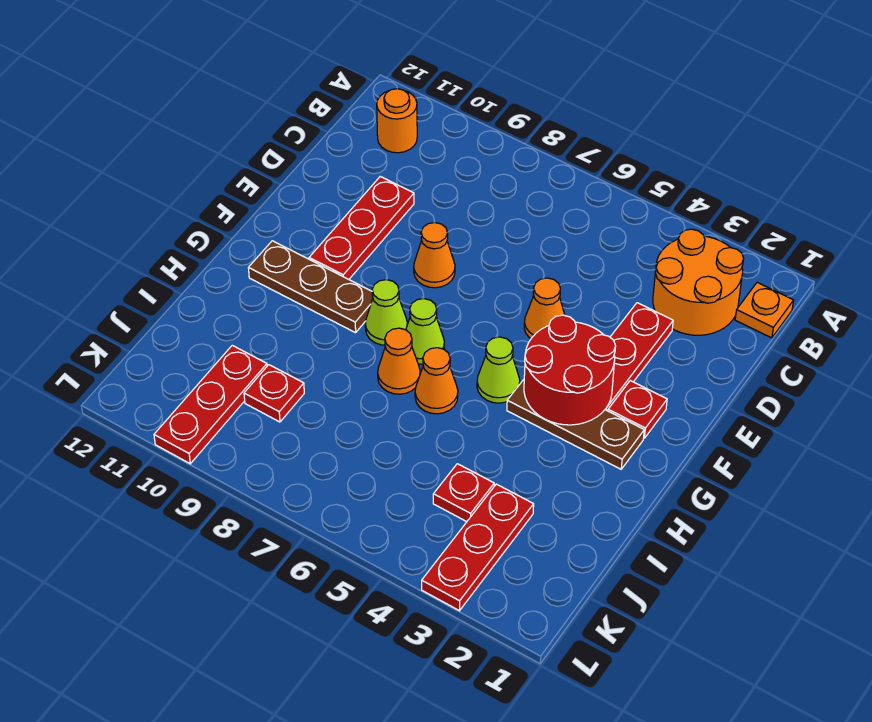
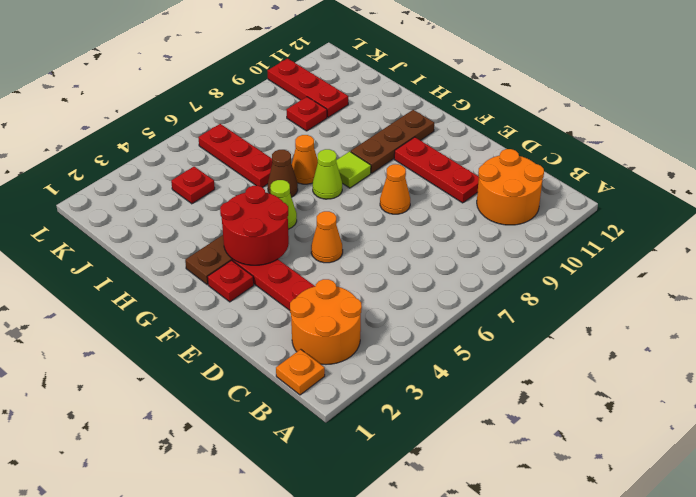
orange round brick B11 level 1 -> orange round brick B10:C11 level 1
lime cone G8 level 1 -> lime tile G8 level 1
orange cone H6 level 1 -> brown cone H6 level 1
red plate J3:L3 level 1 -> red plate I6:K6 level 1

